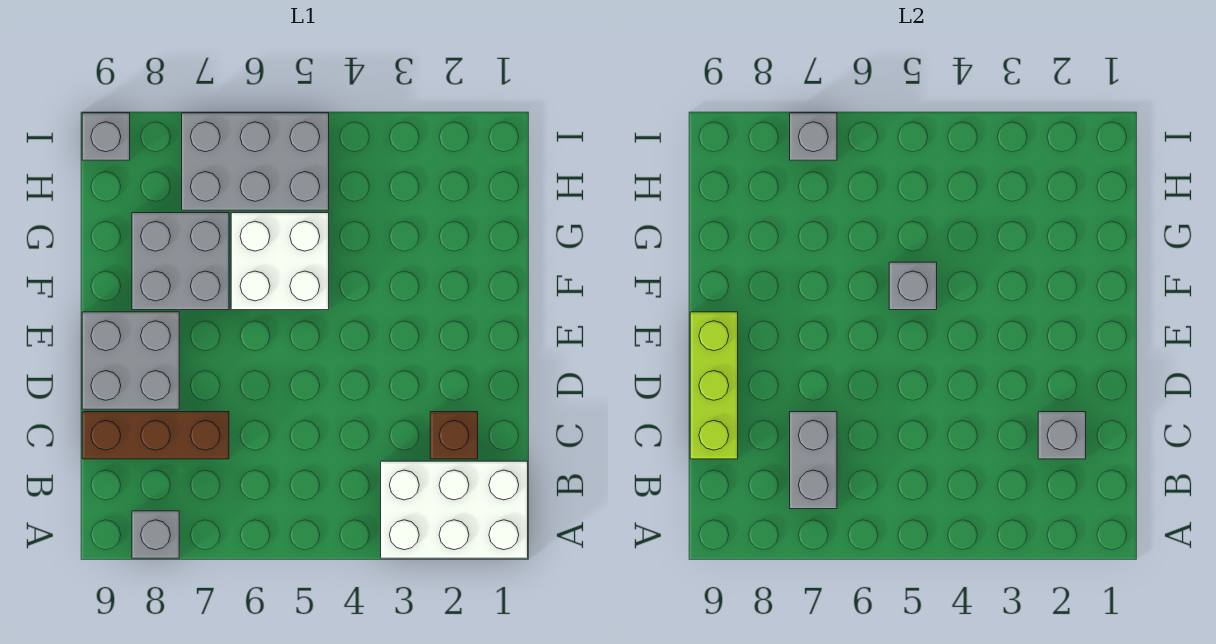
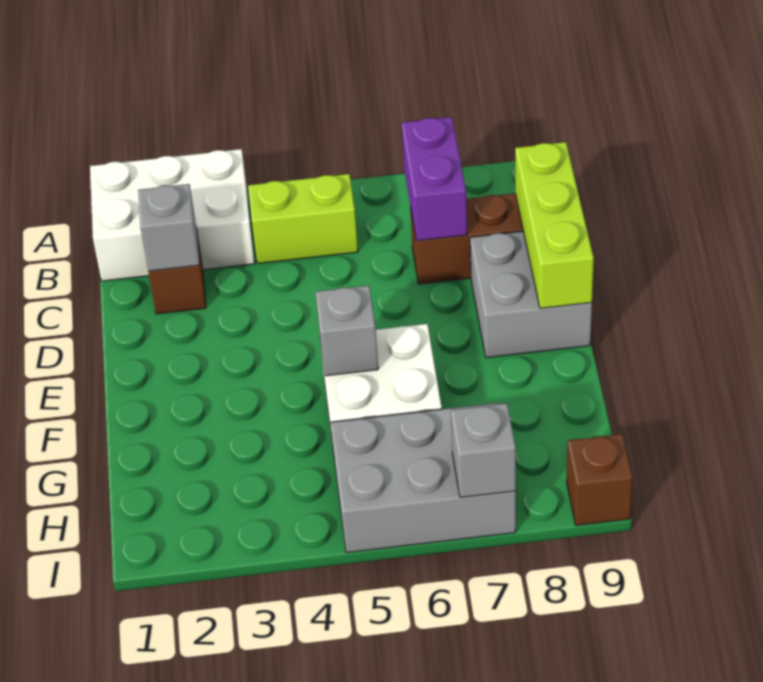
grey brick A8 level 1 -> none
none -> lime brick B4:B5 level 1
grey brick B7:C7 level 2 -> purple brick B7:C7 level 2
grey brick F7:G8 level 1 -> none
grey brick I9 level 1 -> brown brick I9 level 1

